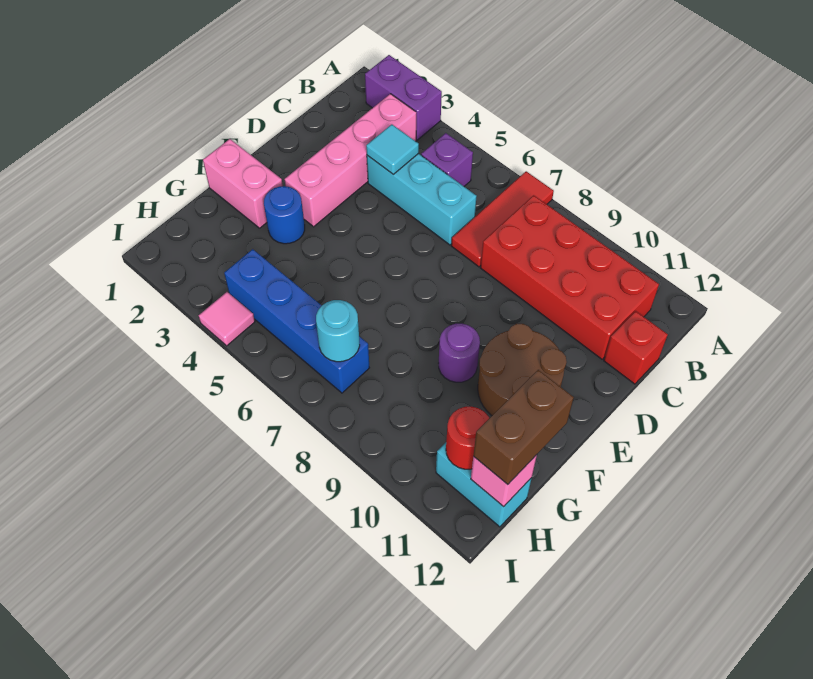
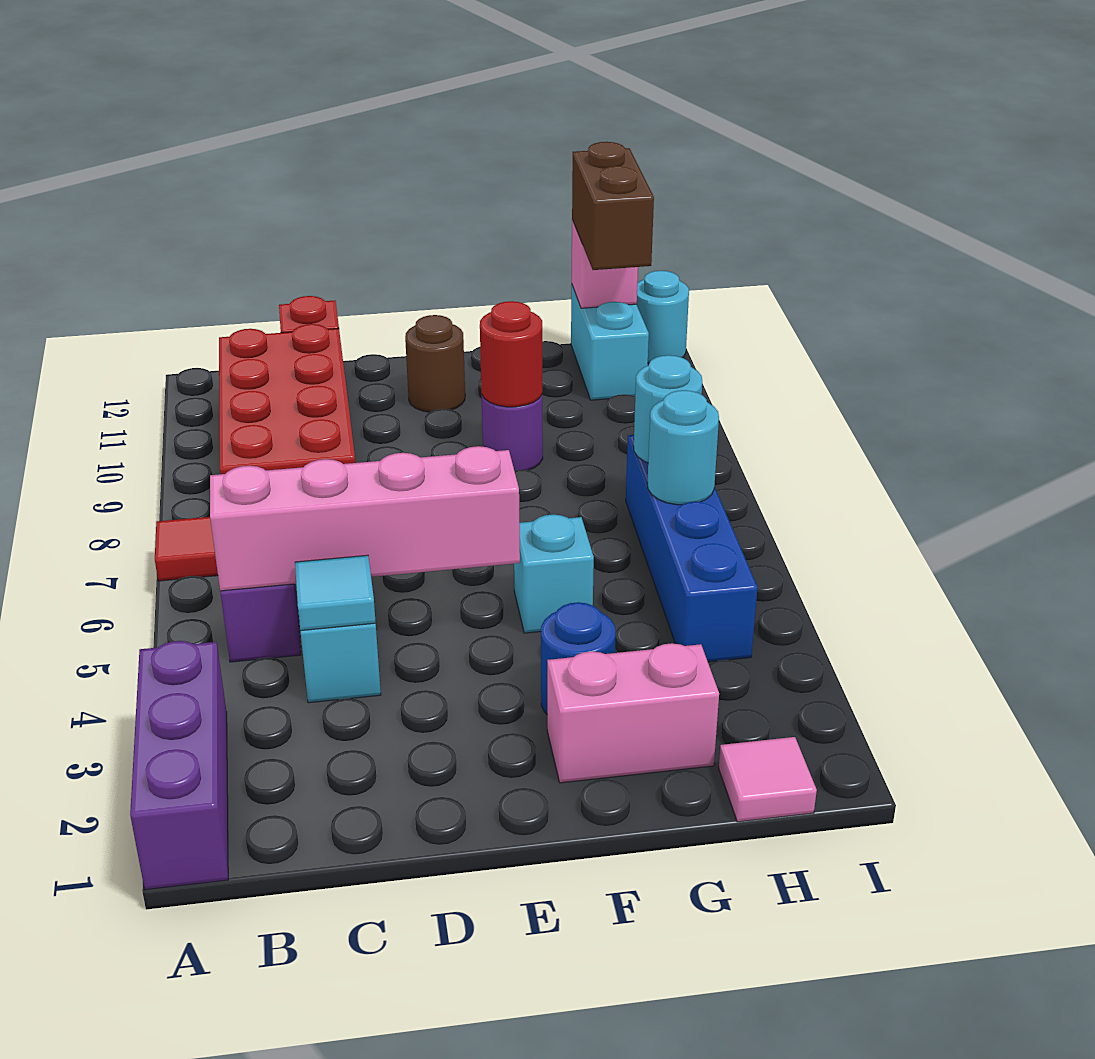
purple brick A2:A3 level 1 -> purple brick A1:A3 level 1
pink brick B3:E3 level 1 -> pink brick B5:E5 level 2
brown round brick E10:F11 level 1 -> brown round brick E11 level 1
pink brick F1:F2 level 1 -> pink brick F2:G2 level 1
none -> cyan brick F5 level 1
brown brick G12:H12 level 3 -> brown brick H11:H12 level 3
none -> cyan round brick H6 level 2
red round brick H11 level 2 -> red round brick F9 level 2
pink tile I4 level 1 -> pink tile H1 level 1
none -> cyan round brick I12 level 1

